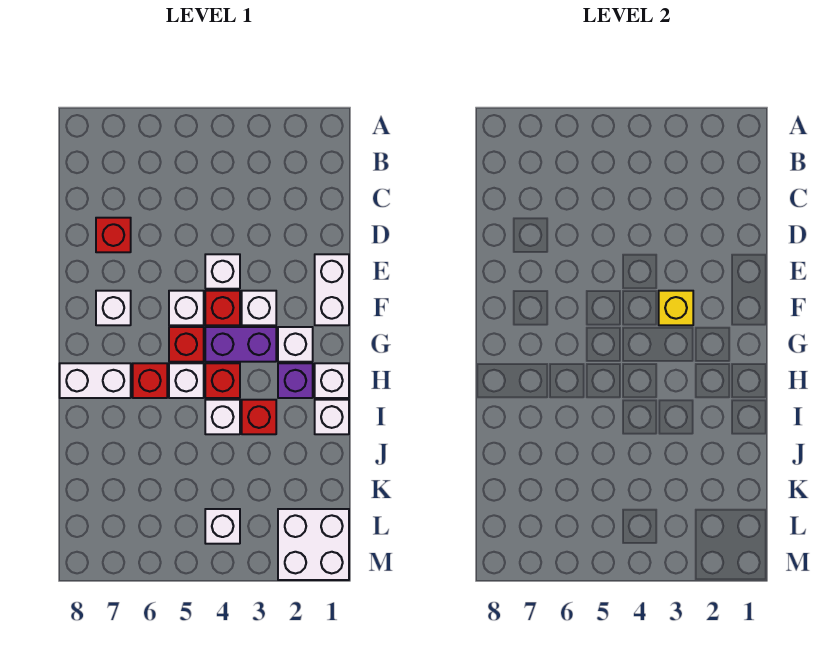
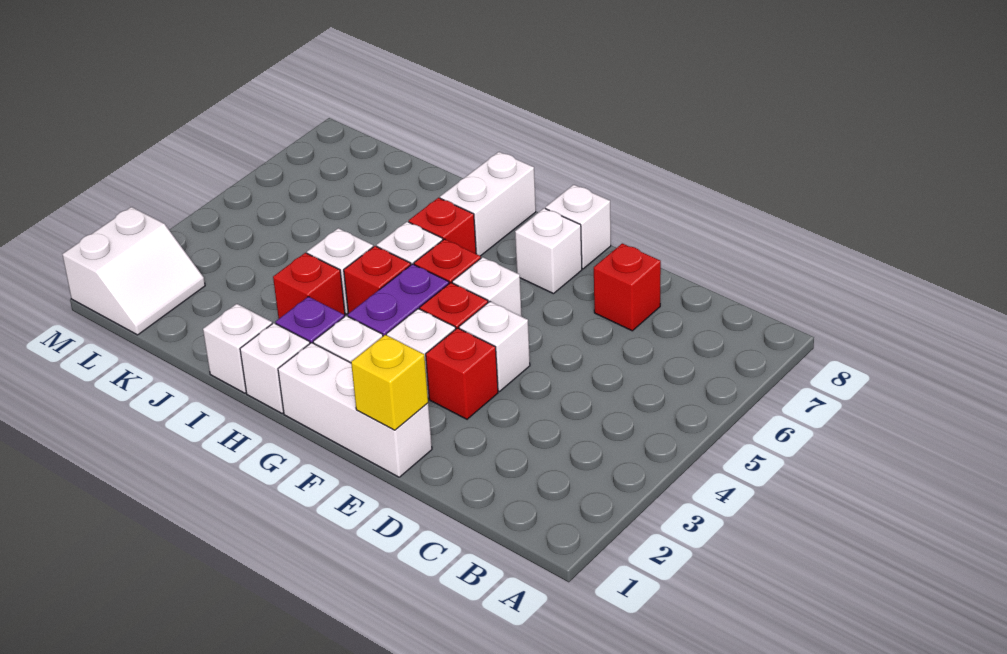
white brick E1:F1 level 1 -> white brick E1:G1 level 1
none -> red brick E3 level 1
yellow brick F3 level 2 -> yellow brick E1 level 2
white brick L1:M2 level 1 -> white slope L1:M2 level 1 top M
white brick L4 level 1 -> white brick F8 level 1

